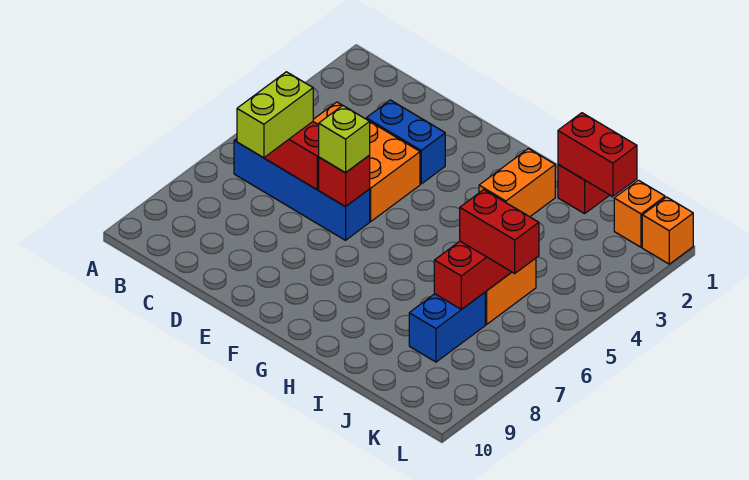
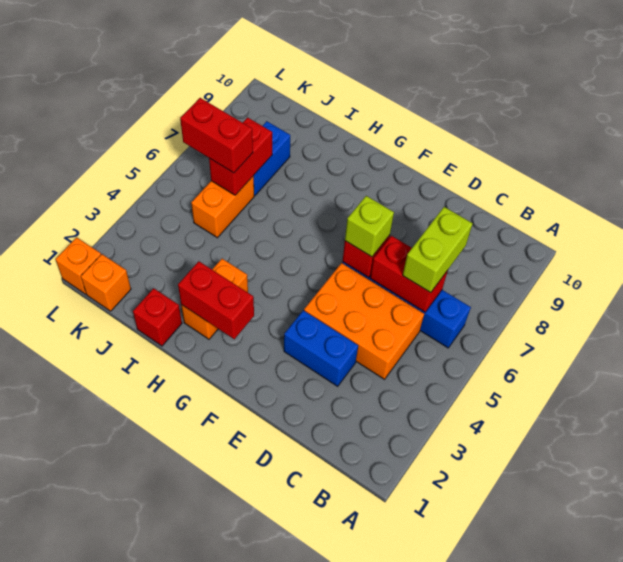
red brick I1:J1 level 2 -> red brick G2:H2 level 2

